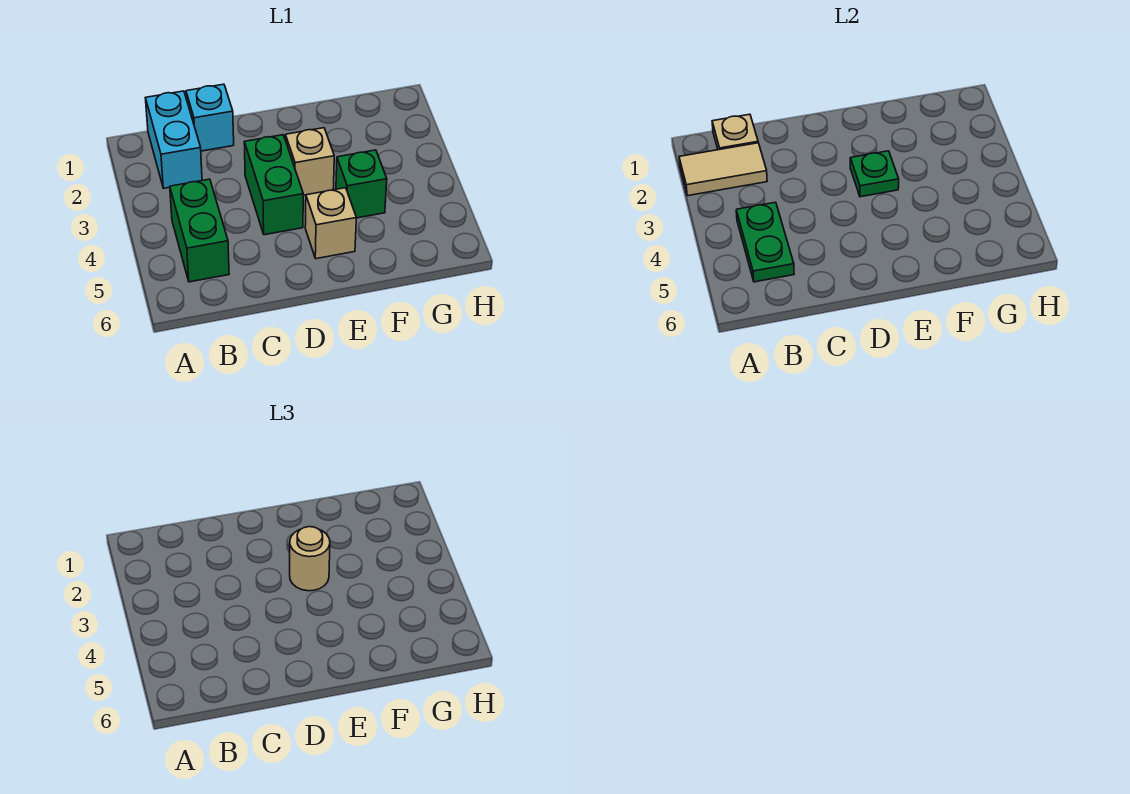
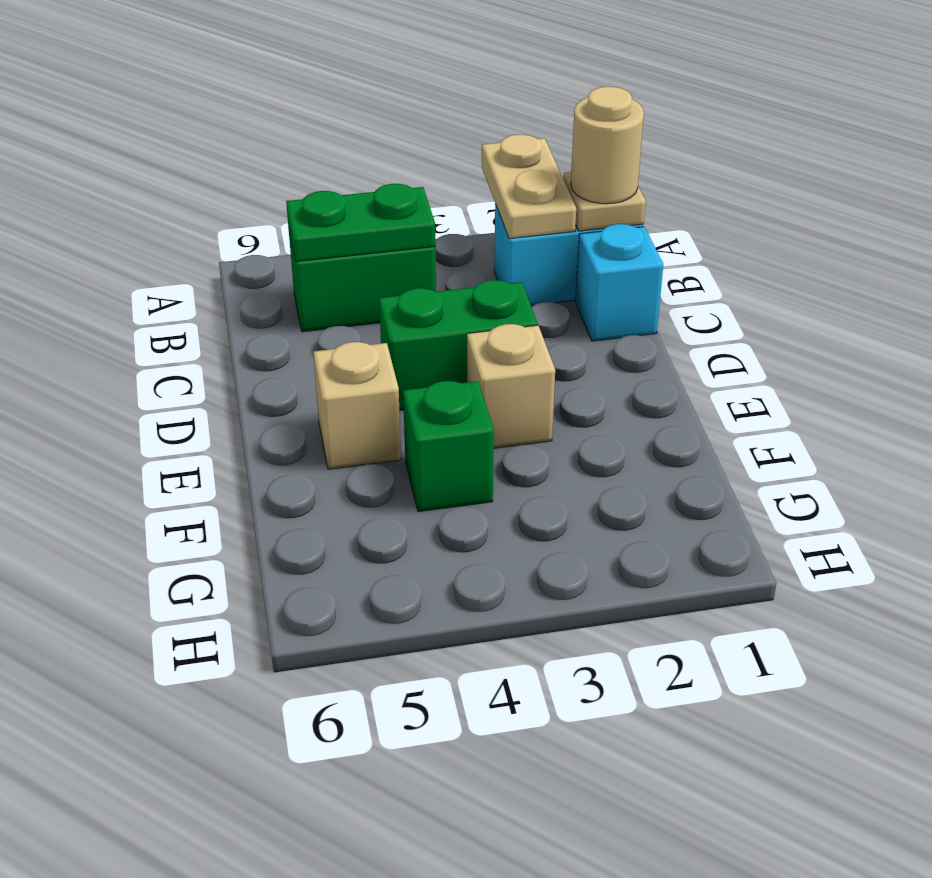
tan tile A2:B2 level 2 -> tan plate A2:B2 level 2
green plate E3 level 2 -> none
tan round brick E3 level 3 -> tan round brick B1 level 3

